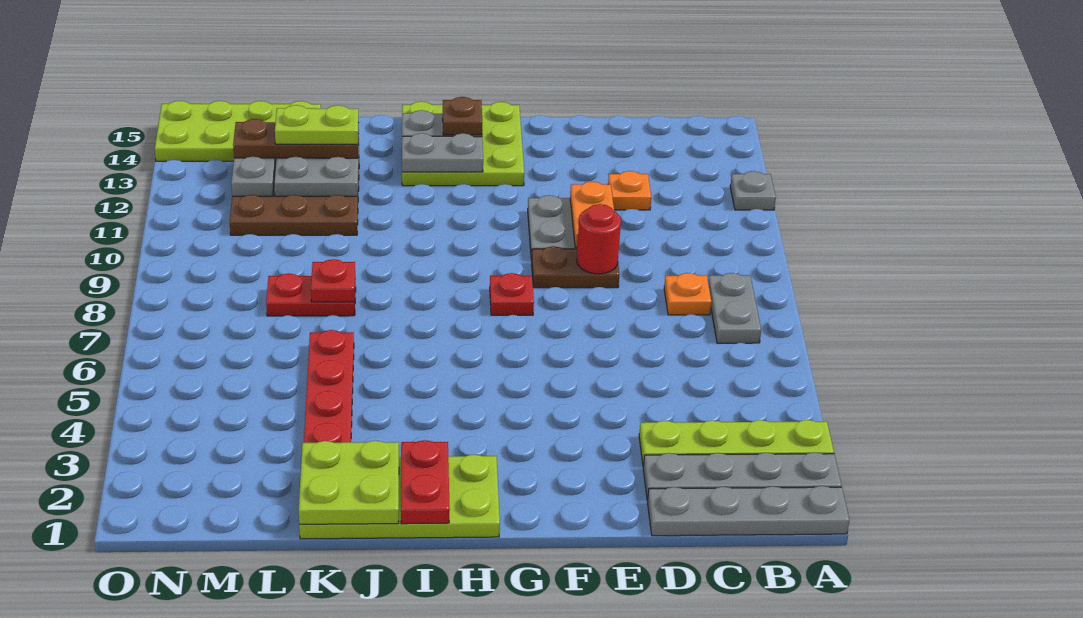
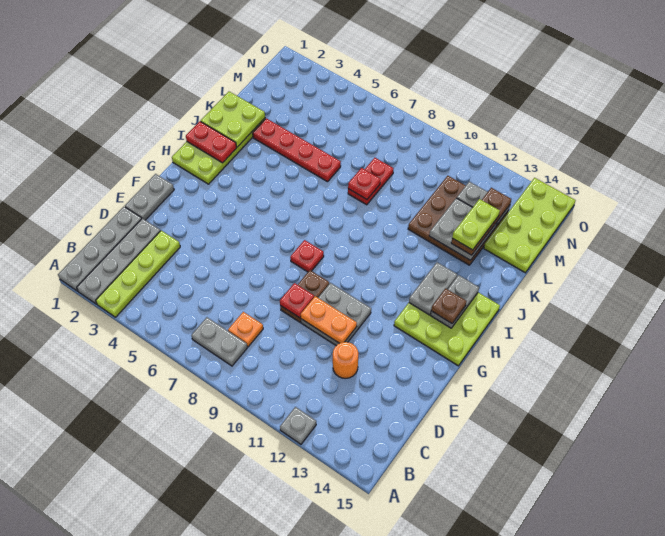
orange plate D12 level 1 -> orange round brick D12 level 1
none -> grey plate E1:F1 level 1
red round brick E9 level 2 -> red plate E9 level 2

